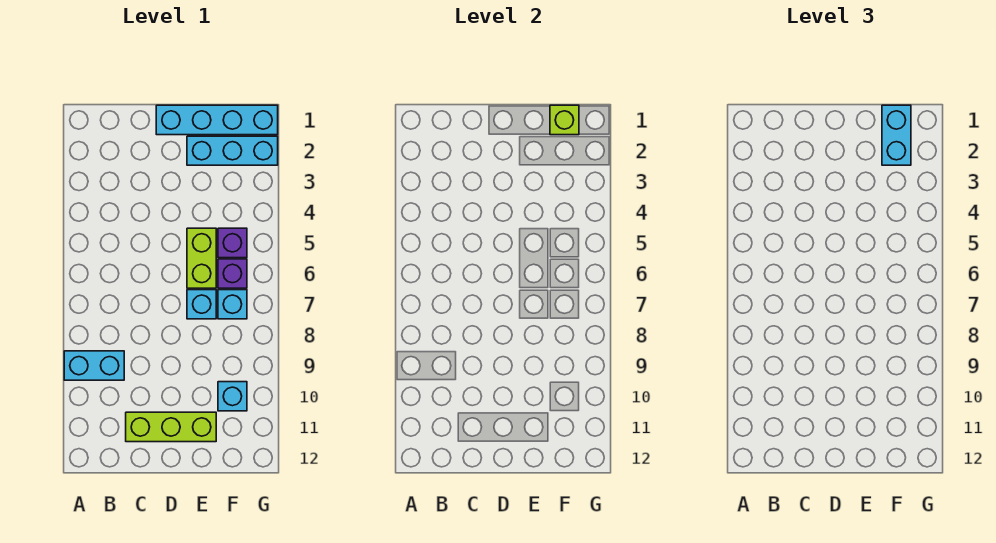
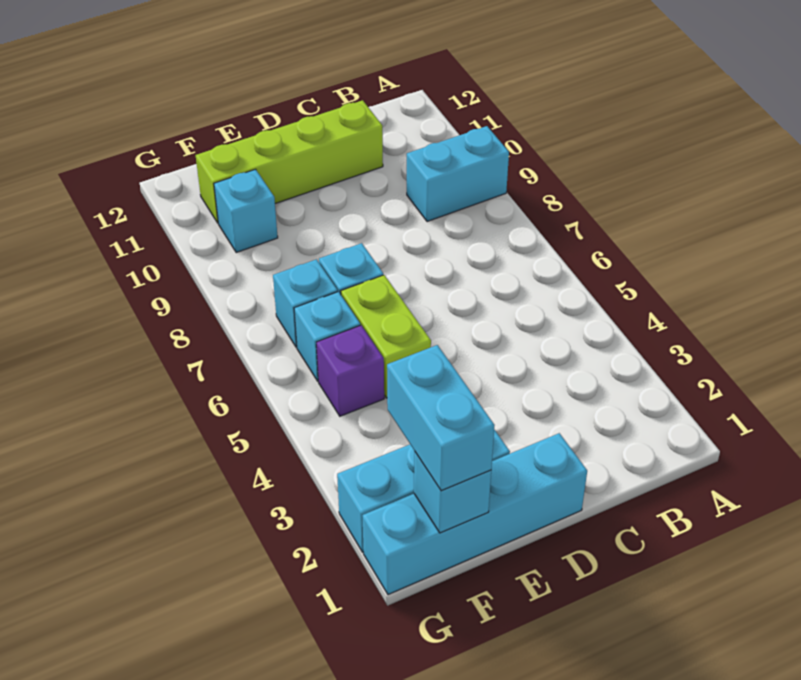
lime brick C11:E11 level 1 -> lime brick C11:F11 level 1
lime brick F1 level 2 -> cyan brick F1 level 2
purple brick F6 level 1 -> cyan brick F6 level 1

